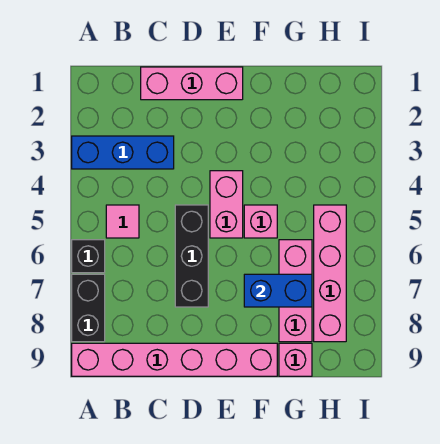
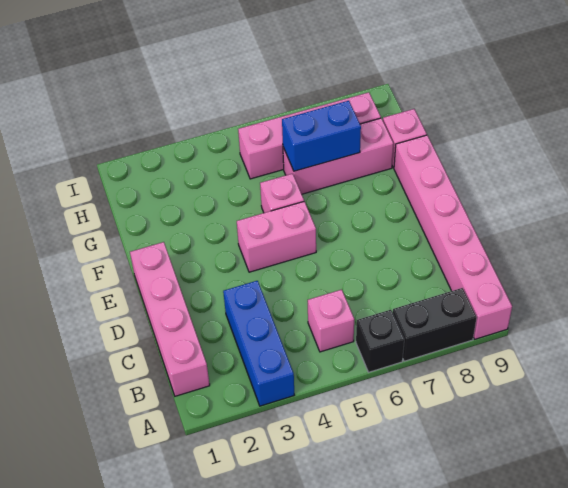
pink tile B5 level 1 -> pink brick B5 level 1
pink brick C1:E1 level 1 -> pink brick B1:E1 level 1
black brick D5:D7 level 1 -> none
blue brick F7:G7 level 2 -> blue brick G6:G7 level 2

